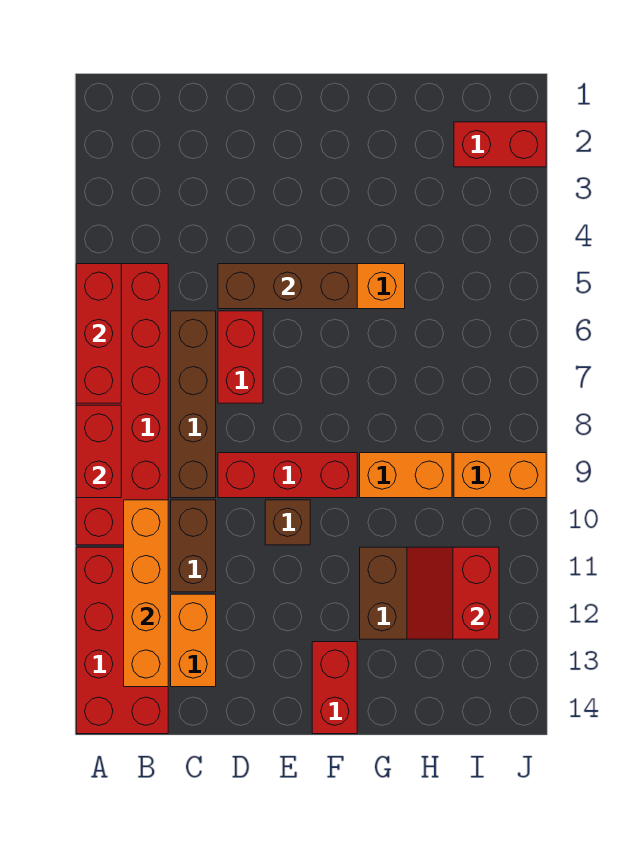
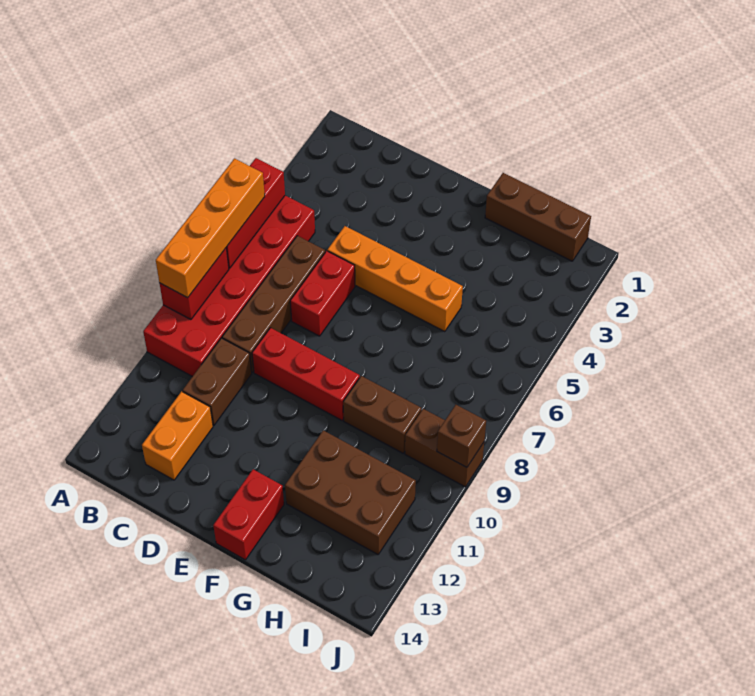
red brick A11:B14 level 1 -> none
orange brick B10:B13 level 2 -> orange brick A6:A9 level 3
brown brick D5:F5 level 2 -> brown brick G1:I1 level 1
brown brick E10 level 1 -> brown brick J9 level 2
orange brick G9:H9 level 1 -> brown brick G9:H9 level 1
red slope H11:I12 level 2 top I -> none
red brick I2:J2 level 1 -> none
orange brick I9:J9 level 1 -> brown brick I9:J9 level 1

